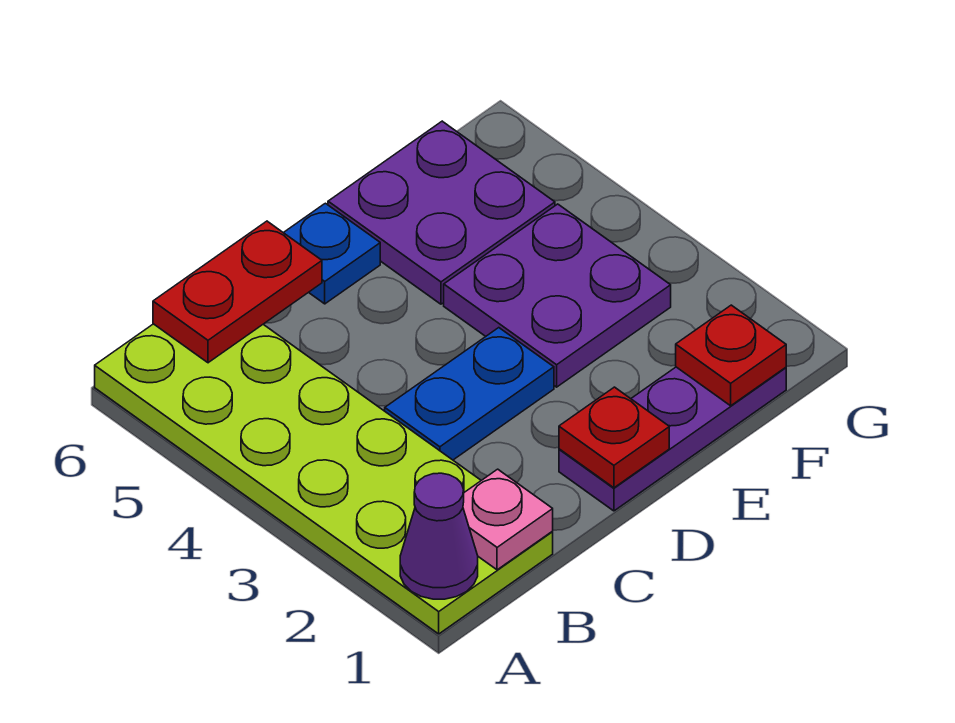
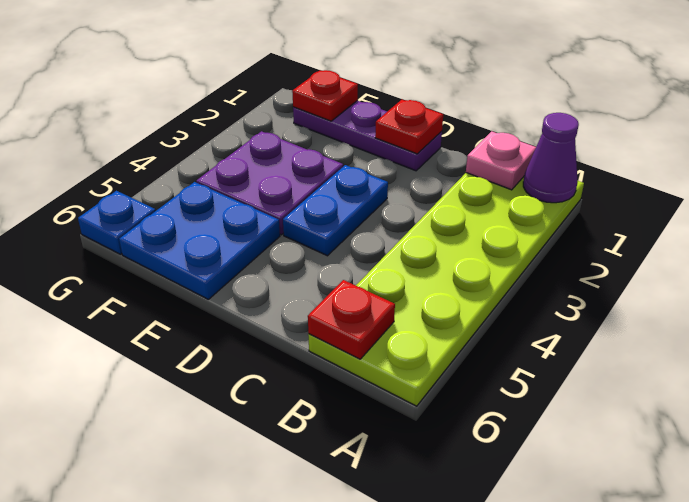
red plate B6:C6 level 2 -> red plate B6 level 2
blue plate C3:D3 level 1 -> blue plate D3:D4 level 1
blue plate D6 level 1 -> blue plate G6 level 1
purple plate E5:F6 level 1 -> blue plate E5:F6 level 1

